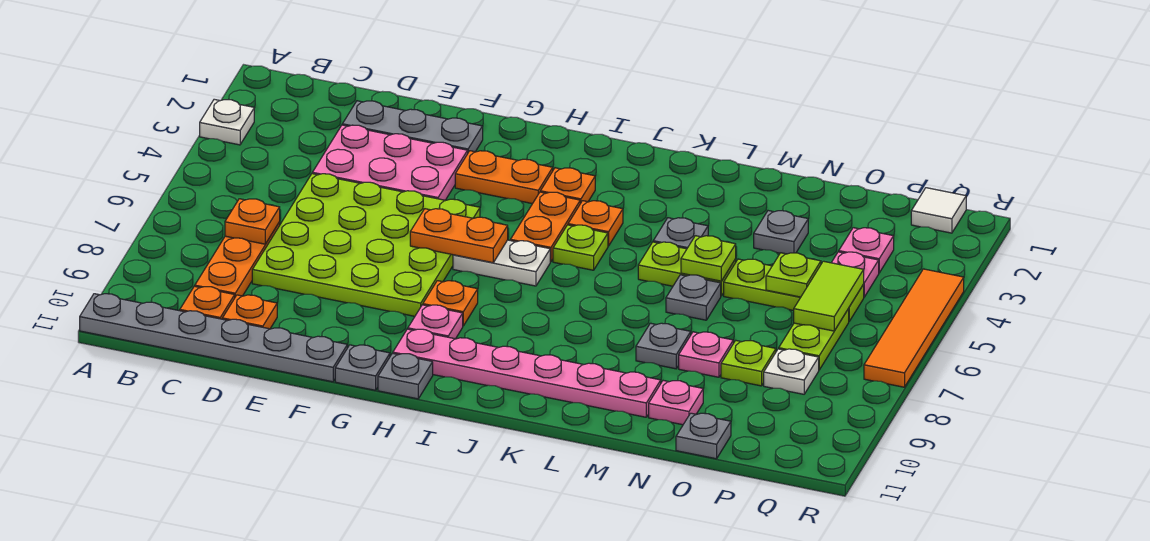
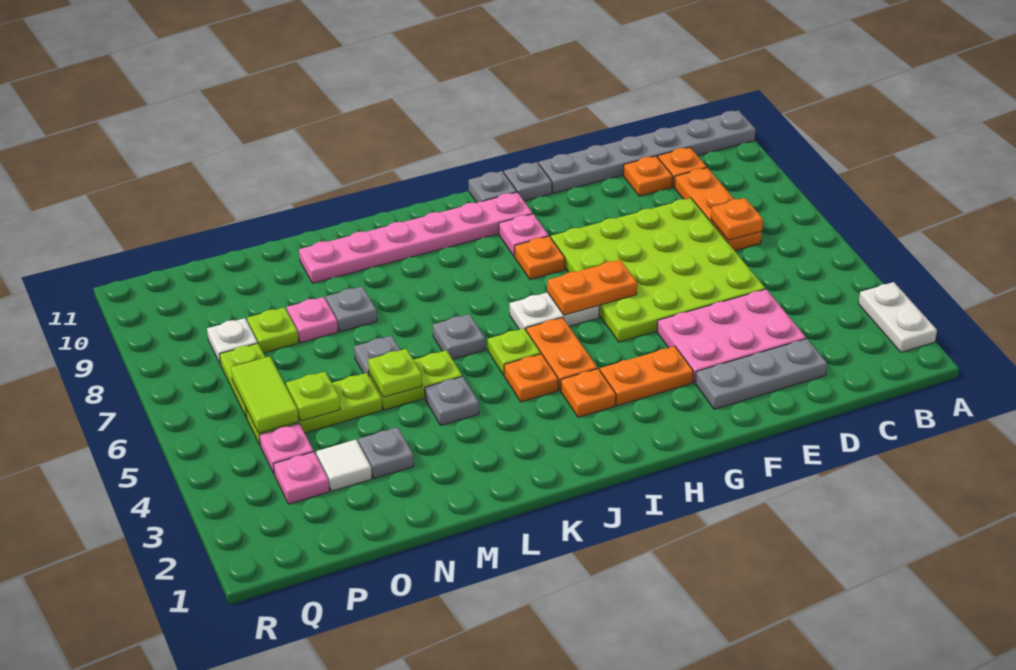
white plate A3 level 1 -> white plate A2:A3 level 1
pink plate N10 level 1 -> none
grey plate O11 level 1 -> grey plate K6 level 1
white tile Q1 level 1 -> white tile O3 level 1
orange tile R4:R7 level 1 -> none

